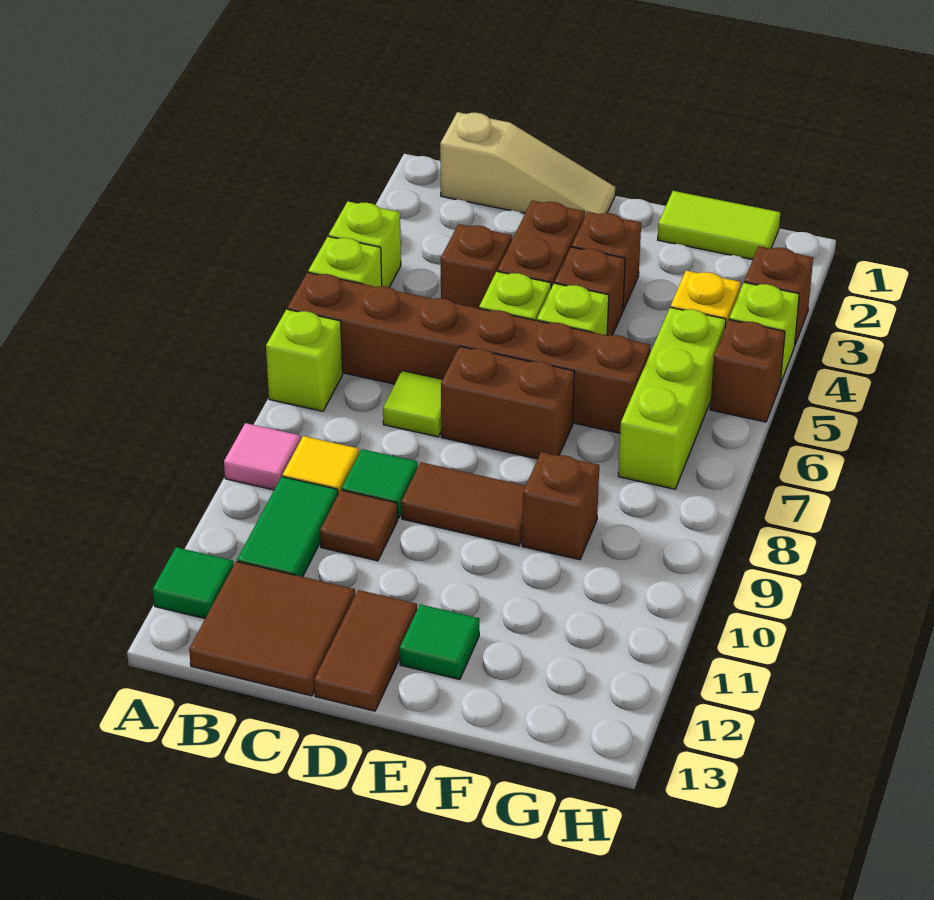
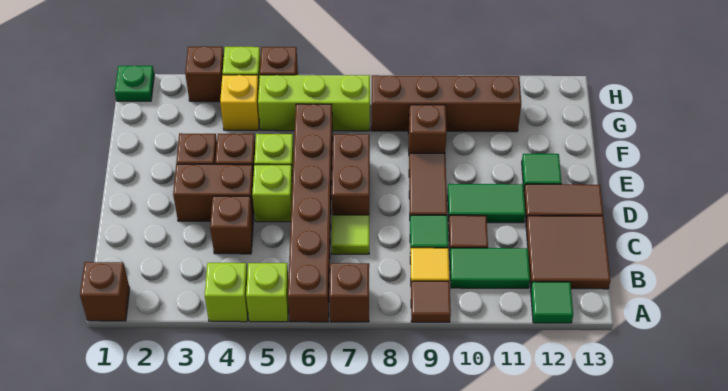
none -> brown brick A1 level 1
lime brick A7 level 1 -> brown brick A7 level 1
pink tile A9 level 1 -> brown tile A9 level 1
tan slope B1:D1 level 1 top B -> none
none -> green tile D10:D11 level 1
lime tile F1:G1 level 1 -> none
none -> brown brick G8:G11 level 1
none -> green plate H1 level 1

